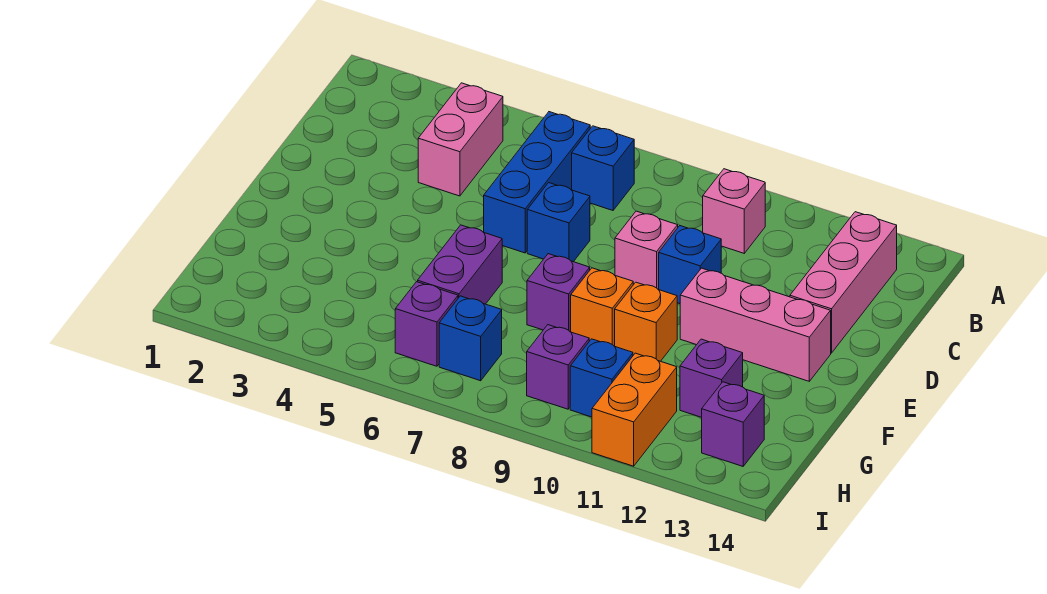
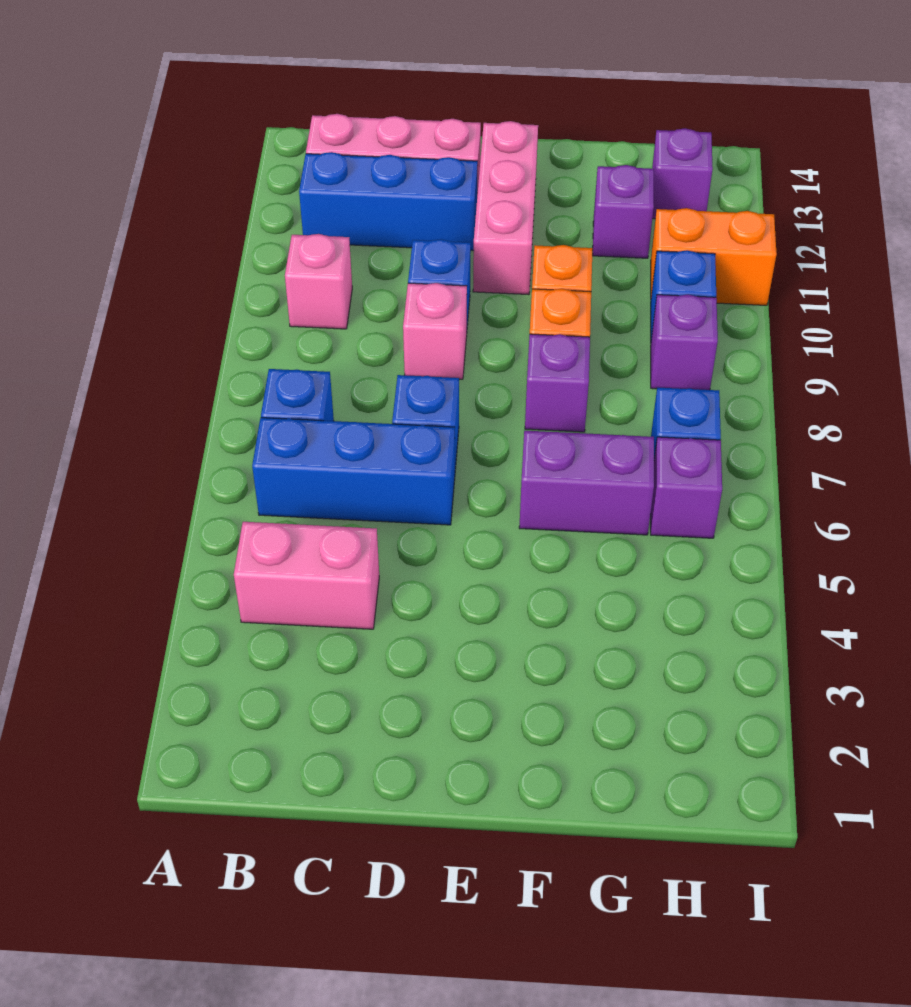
none -> blue brick B12:D12 level 1

